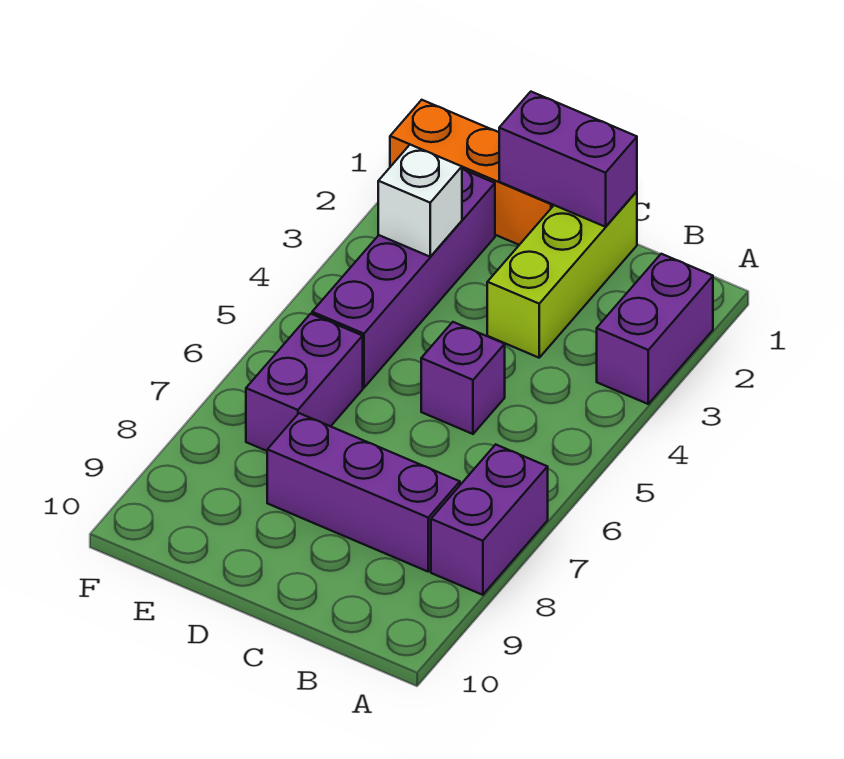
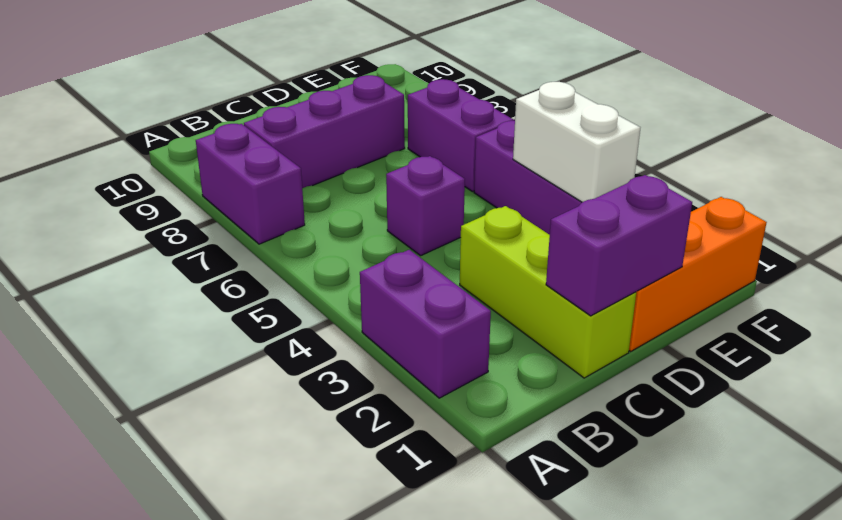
white brick E3 level 2 -> white brick E3:E4 level 2

